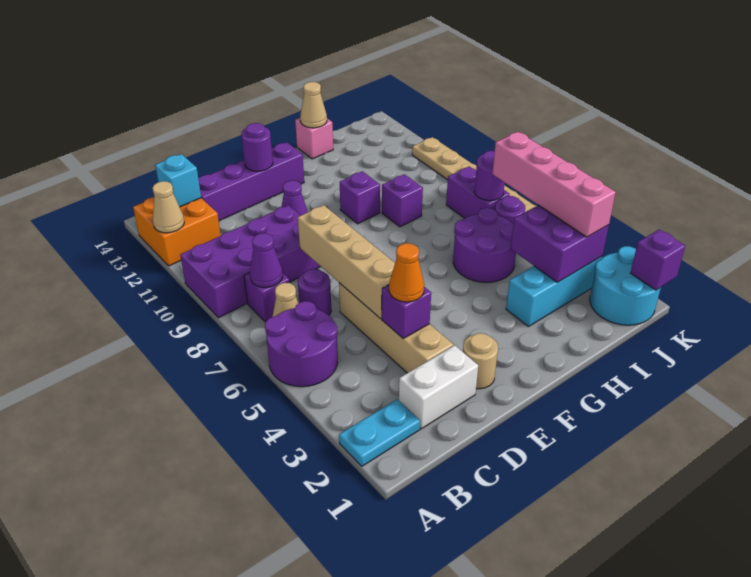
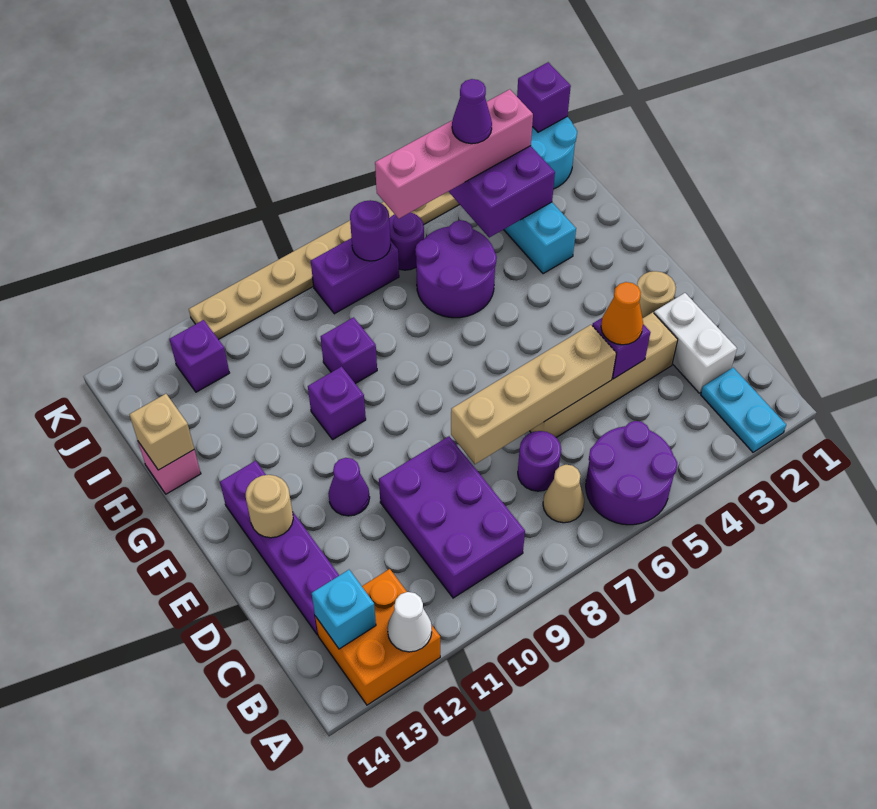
purple brick A9:D10 level 1 -> purple brick B9:D10 level 1
tan cone A12 level 2 -> white cone A12 level 2
purple brick B8 level 1 -> purple brick J12 level 1
purple cone B8 level 2 -> purple cone J4 level 4
purple round brick E13 level 2 -> tan round brick E13 level 2
tan cone H14 level 2 -> tan brick H14 level 2

